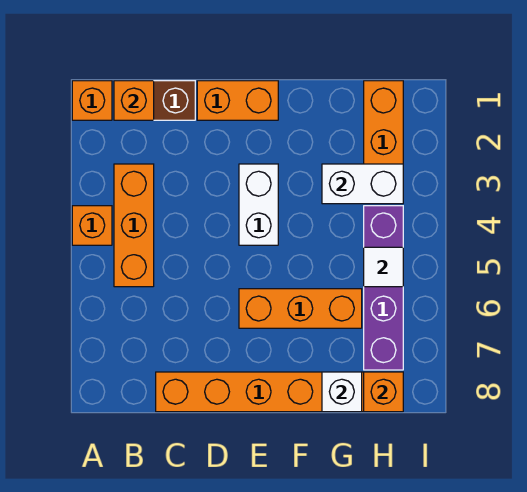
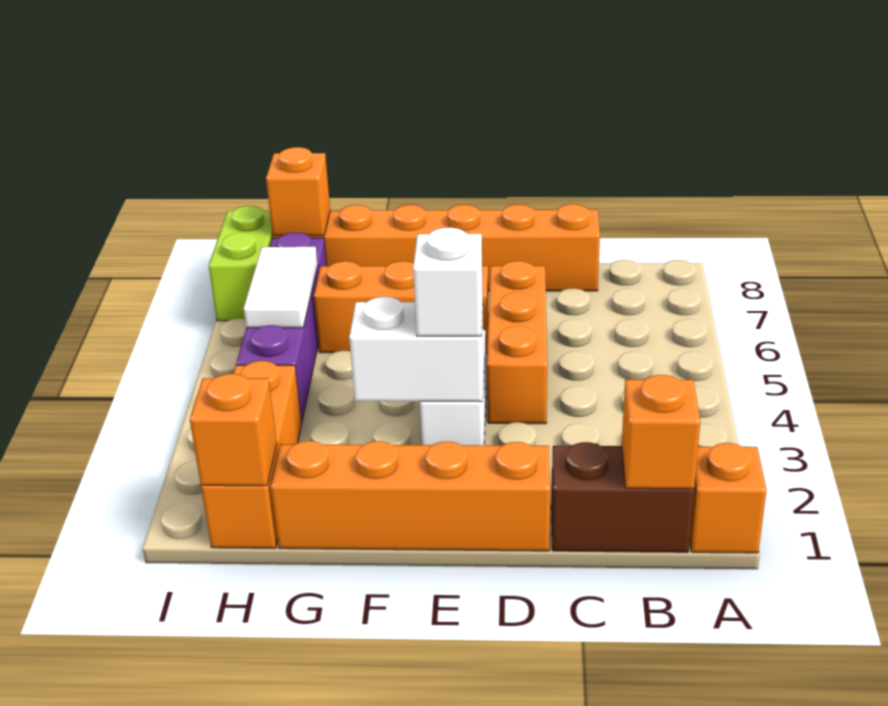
orange brick A4 level 1 -> orange brick H1 level 2
orange brick B3:B5 level 1 -> orange brick D4:D6 level 1
orange brick D1:E1 level 1 -> orange brick D1:G1 level 1
white brick G3:H3 level 2 -> white brick E3:F3 level 2
white brick G8 level 2 -> white brick E3 level 3
white tile H5 level 2 -> white tile H5:H6 level 2
none -> lime brick I7:I8 level 1

